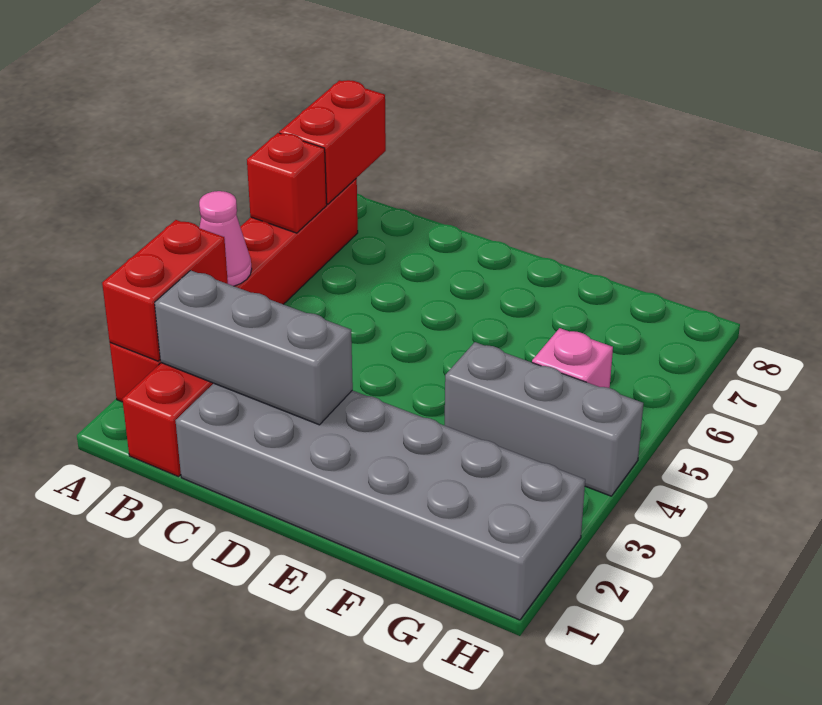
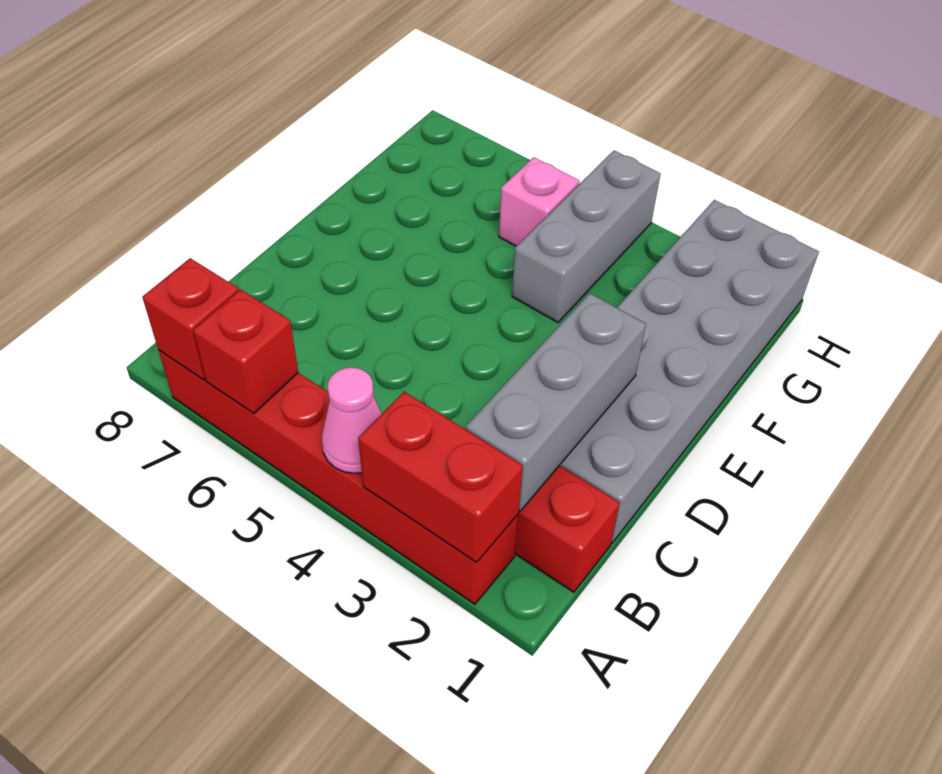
red brick A7:A8 level 2 -> red brick A7 level 2

